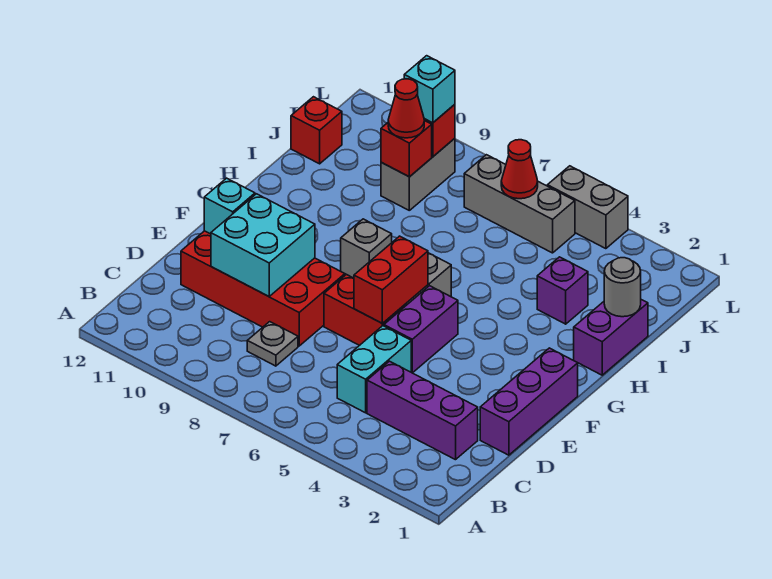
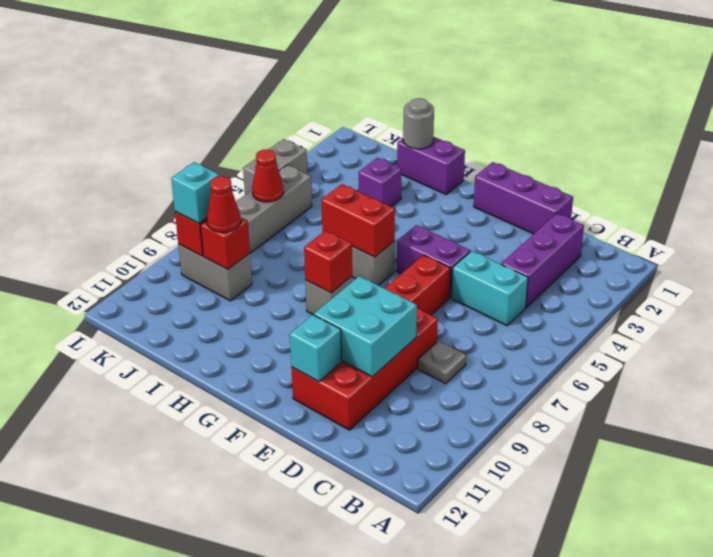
red brick E6:F6 level 2 -> red brick G6:H6 level 2
red brick J12 level 1 -> red brick G8 level 2

